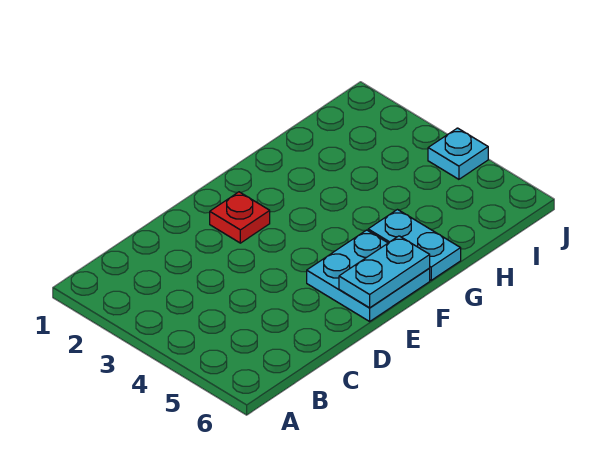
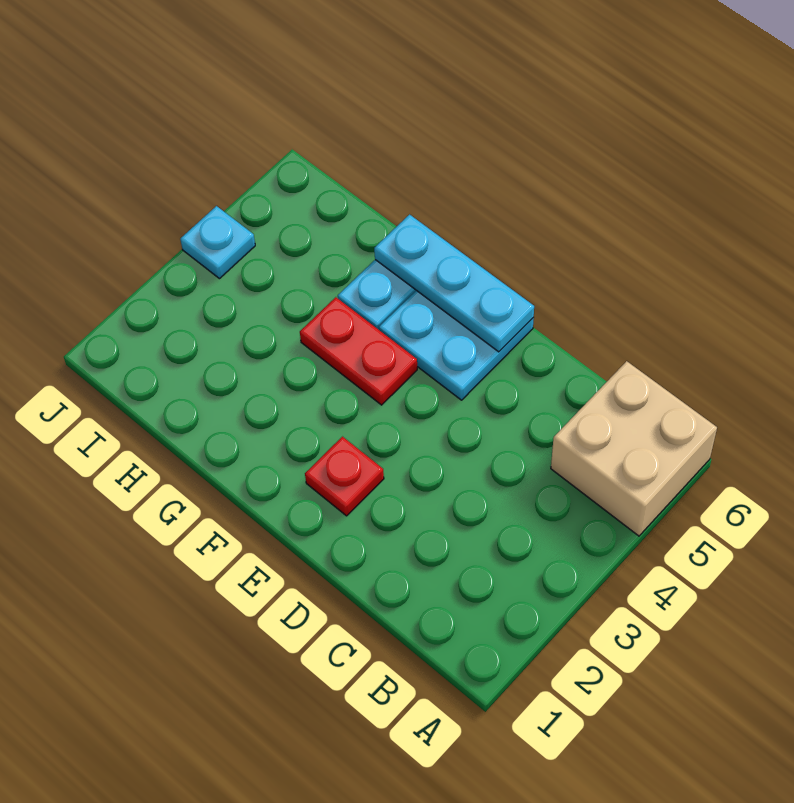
none -> tan brick A5:B6 level 1
cyan plate E6:F6 level 2 -> cyan plate E6:G6 level 2
none -> red plate F4:G4 level 1

